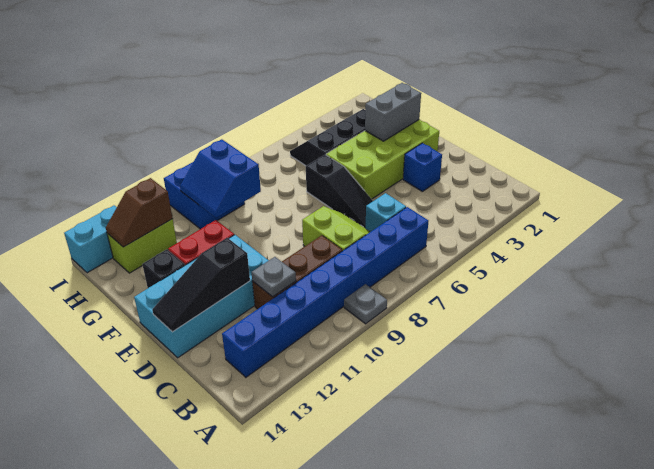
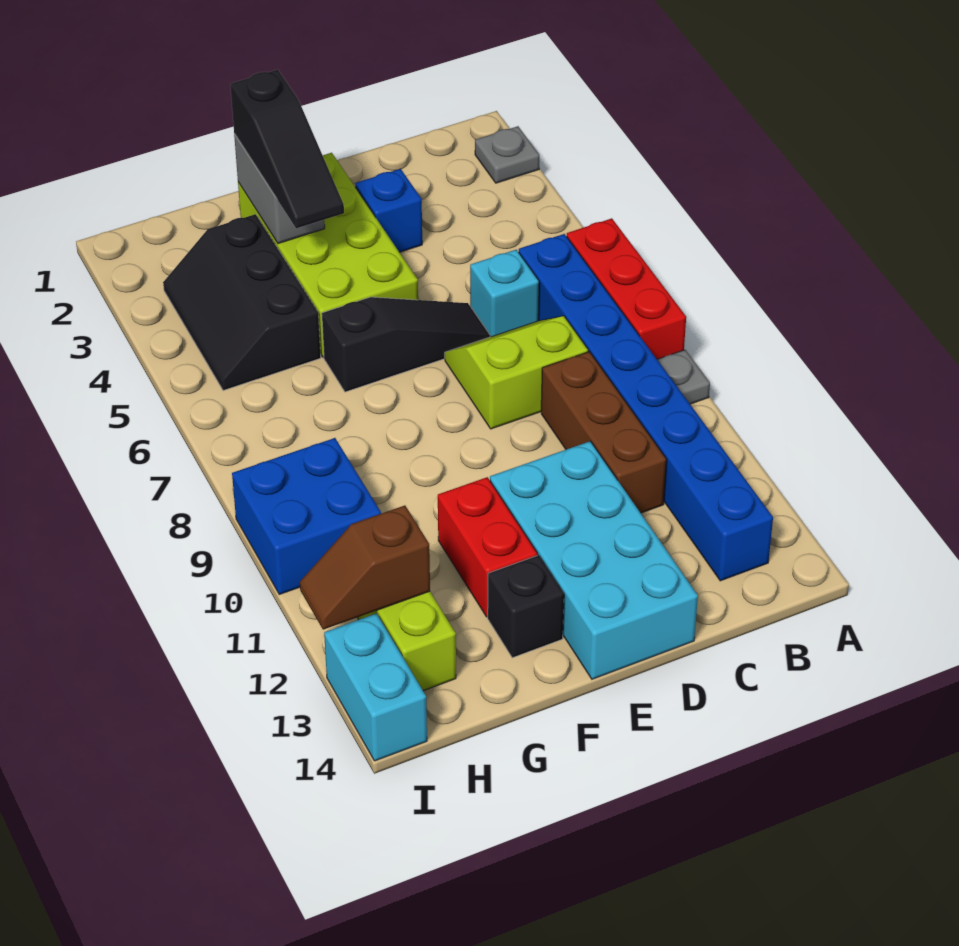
none -> red brick A6:A8 level 1
grey plate C11 level 2 -> grey plate A2 level 1
black slope D12:D14 level 2 top 12 -> black slope F2:F4 level 3 top 2
blue slope G9:H10 level 2 top 9 -> none
brown slope H12:H13 level 2 top 12 -> brown slope H12:I12 level 2 top H

